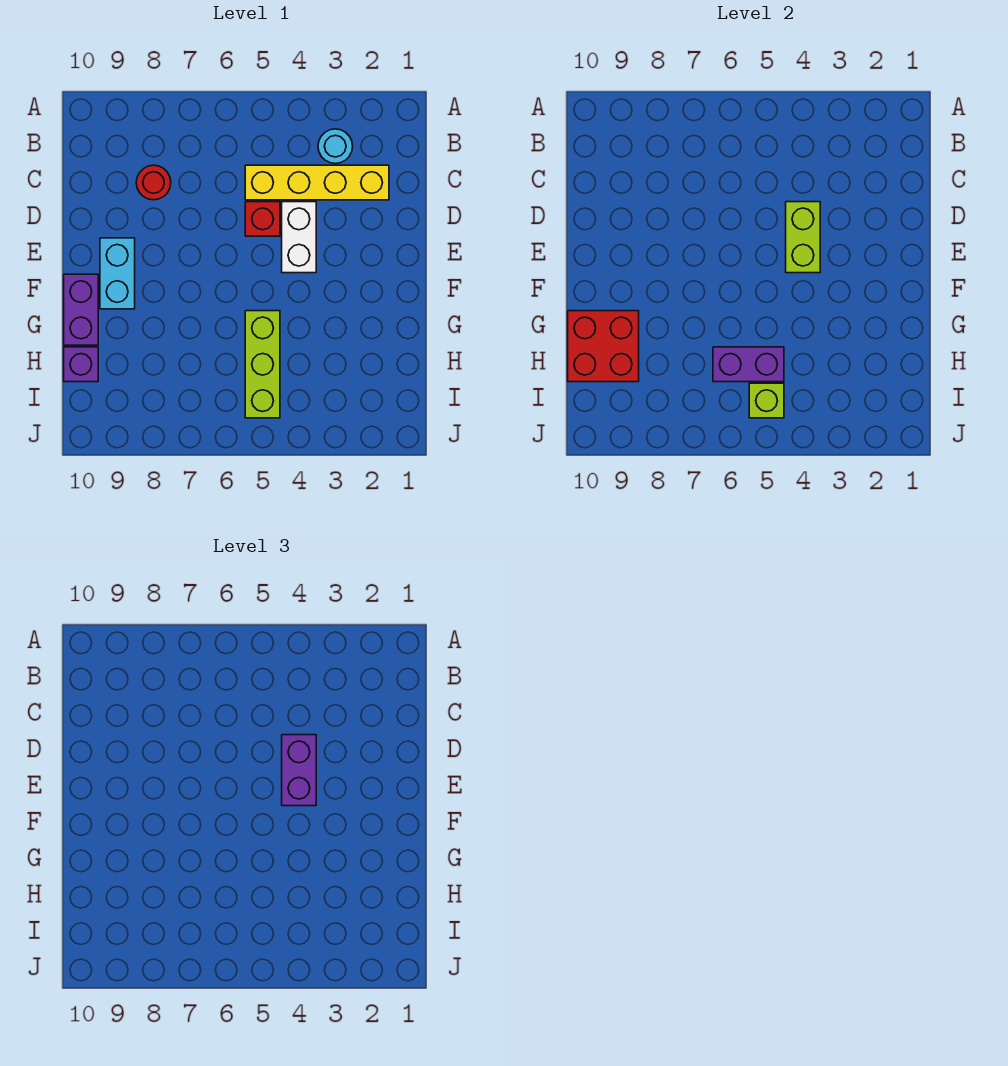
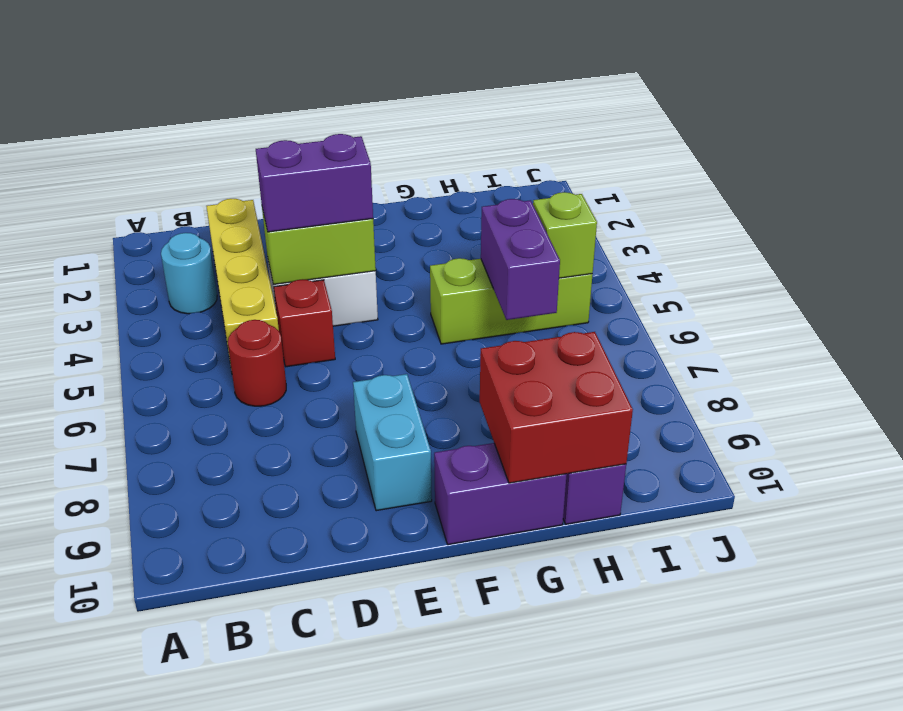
red round brick C8 level 1 -> red round brick C6 level 1
cyan brick E9:F9 level 1 -> cyan brick E8:E9 level 1

